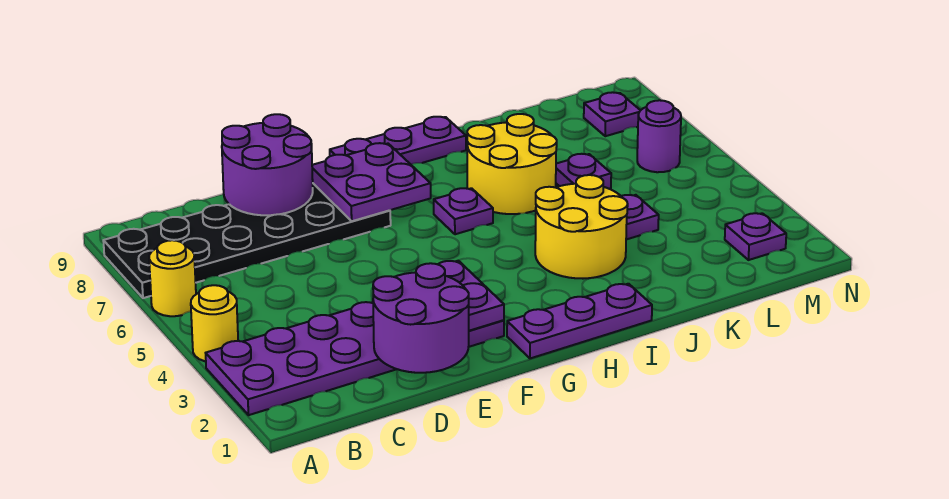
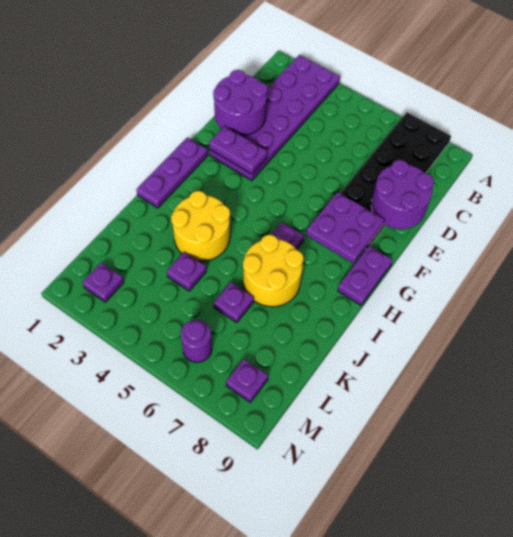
yellow round brick A4 level 1 -> none
yellow round brick A6 level 1 -> none
purple plate G9:I9 level 1 -> purple plate G9:H9 level 1

